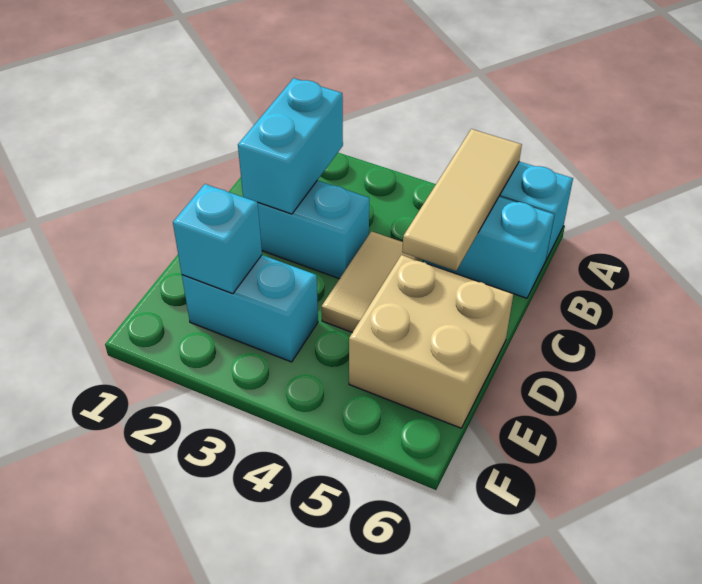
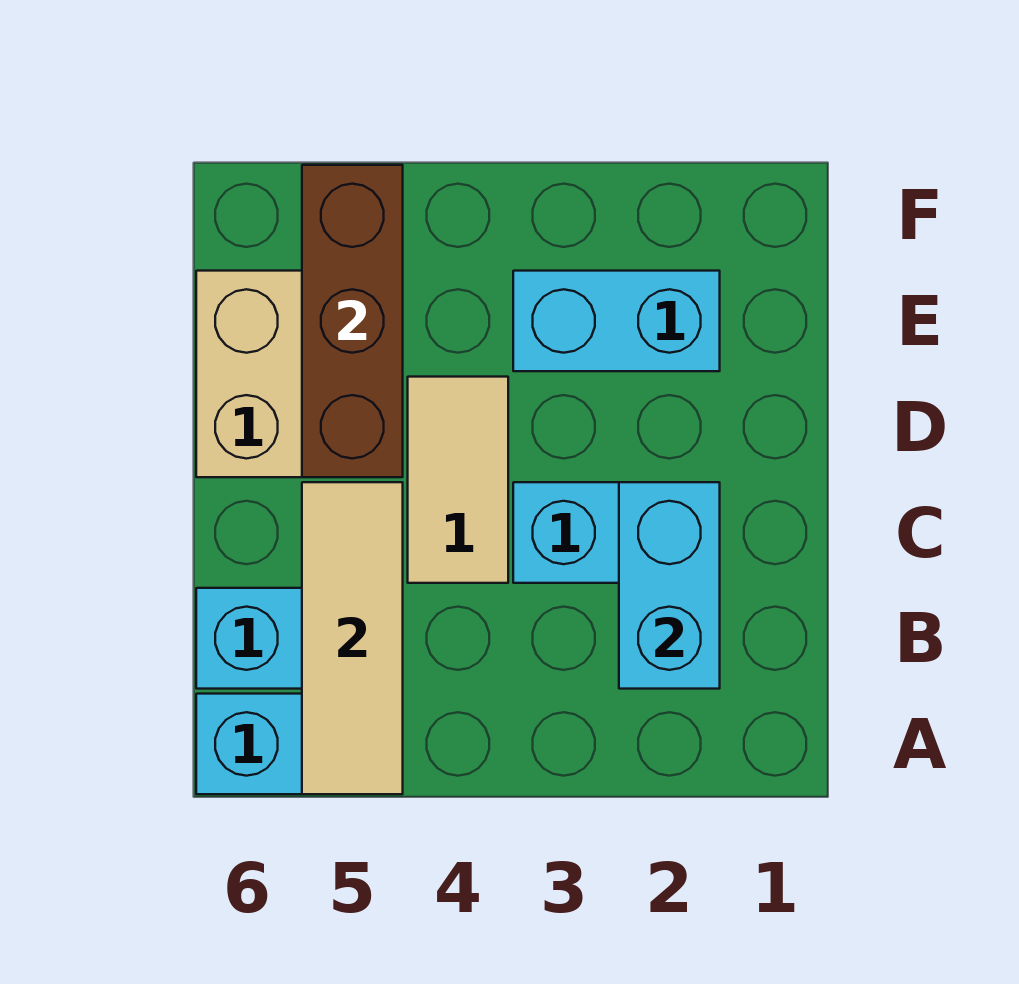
none -> brown brick D5:F5 level 2
cyan brick E2 level 2 -> none

